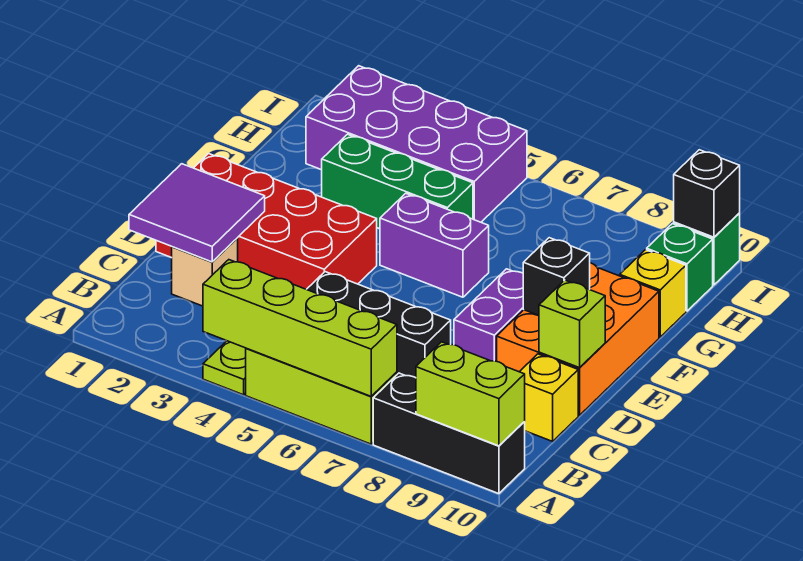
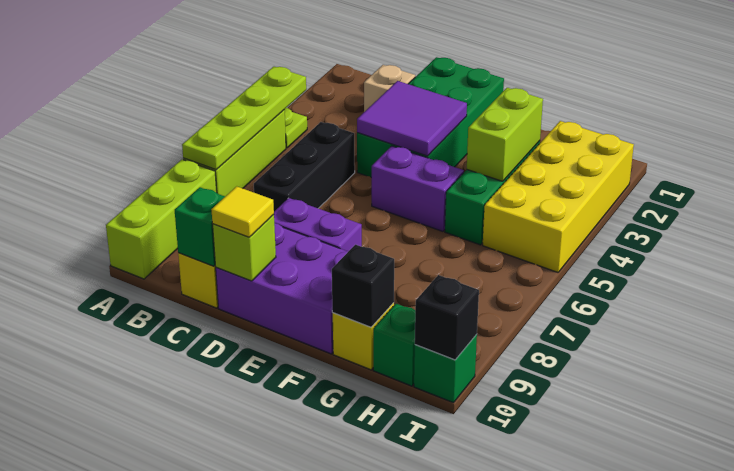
lime brick A4:A7 level 2 -> lime plate A4:A7 level 2
black brick A8:A10 level 1 -> lime brick A8:A10 level 1
lime brick A9:A10 level 2 -> lime brick G3:G4 level 2
purple tile C1:D2 level 2 -> purple tile D3:E4 level 2
none -> green brick C10 level 2
red brick D1:E4 level 1 -> green brick D1:E4 level 1
orange brick D9:F10 level 1 -> purple brick D9:F10 level 1
none -> yellow tile D10 level 3
black brick E9 level 2 -> black brick G10 level 2
purple brick F5:F6 level 1 -> purple brick E5:F5 level 1
purple brick H2:I5 level 1 -> yellow brick H2:I5 level 1

